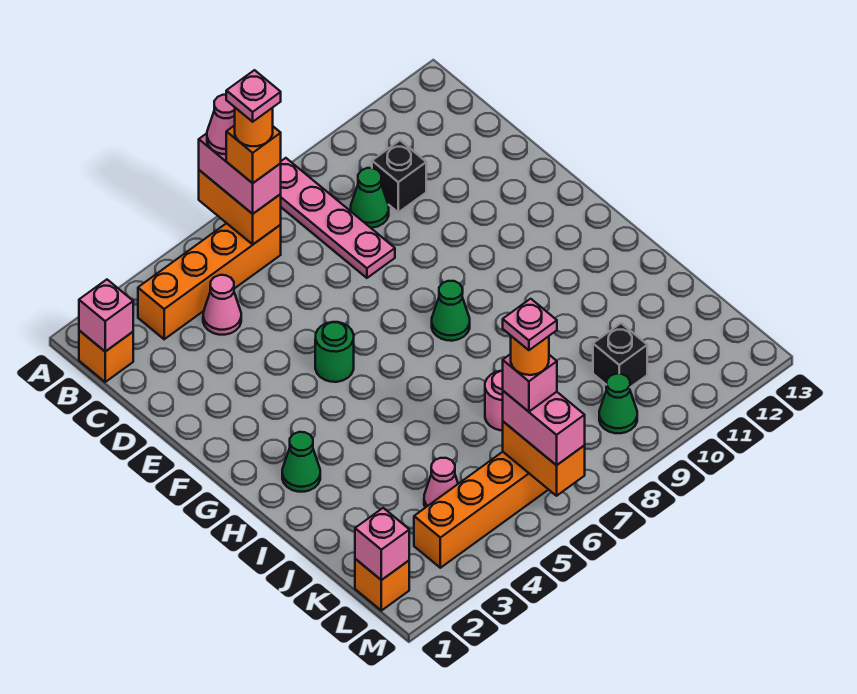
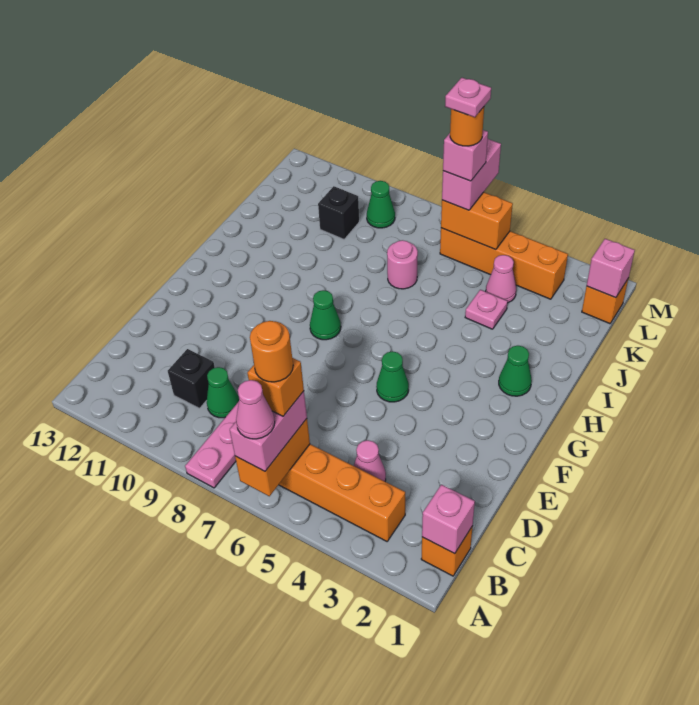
pink plate B6 level 6 -> pink plate J4 level 1
green round brick F5 level 1 -> green cone F5 level 1
orange brick L6:M6 level 2 -> orange brick L5:L6 level 2

